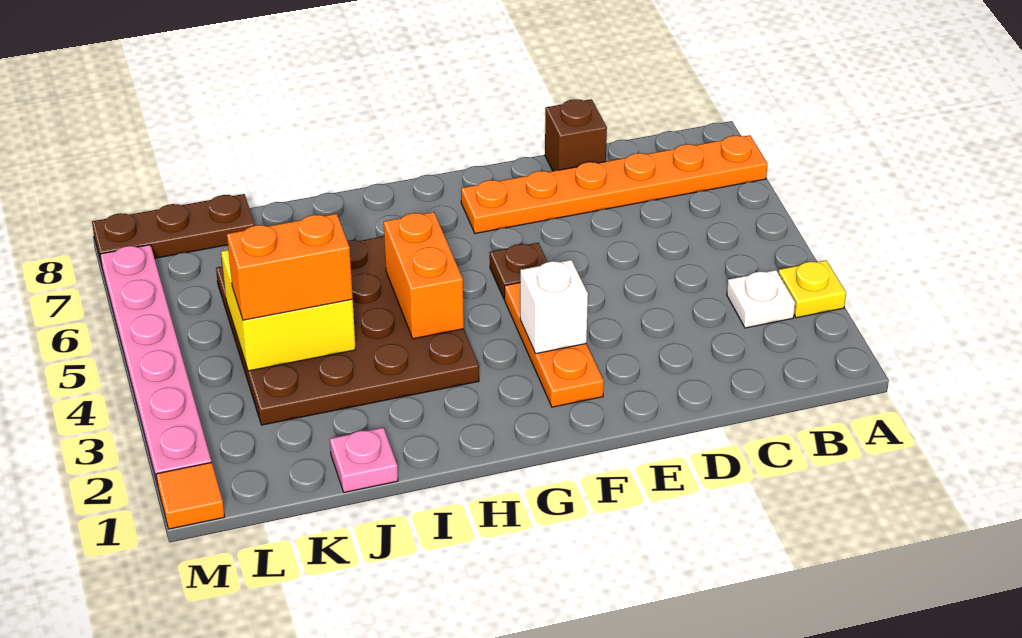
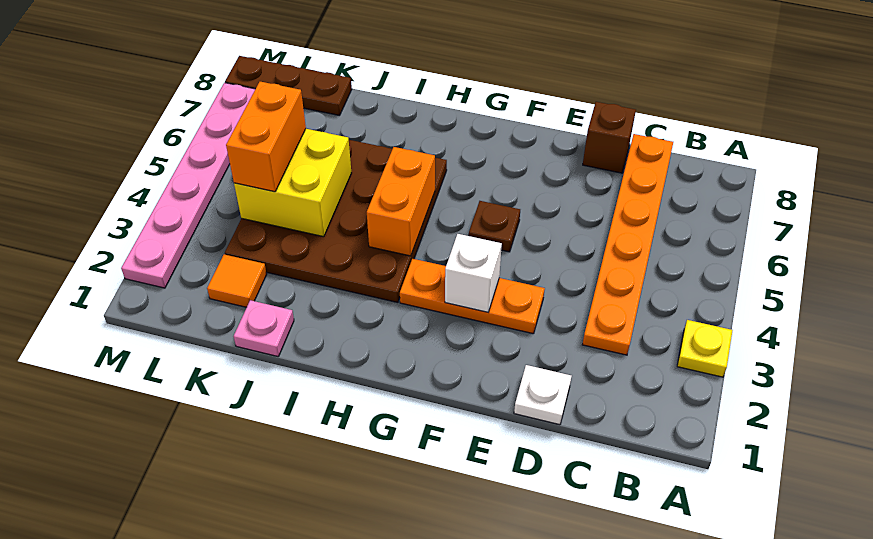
orange plate A7:F7 level 1 -> orange plate C3:C8 level 1
white plate B3 level 1 -> white plate D1 level 1
orange plate F2:F4 level 1 -> orange plate E3:G3 level 1
orange brick J4:K4 level 3 -> orange brick K4:K5 level 3
orange tile M1 level 1 -> orange tile K2 level 1

